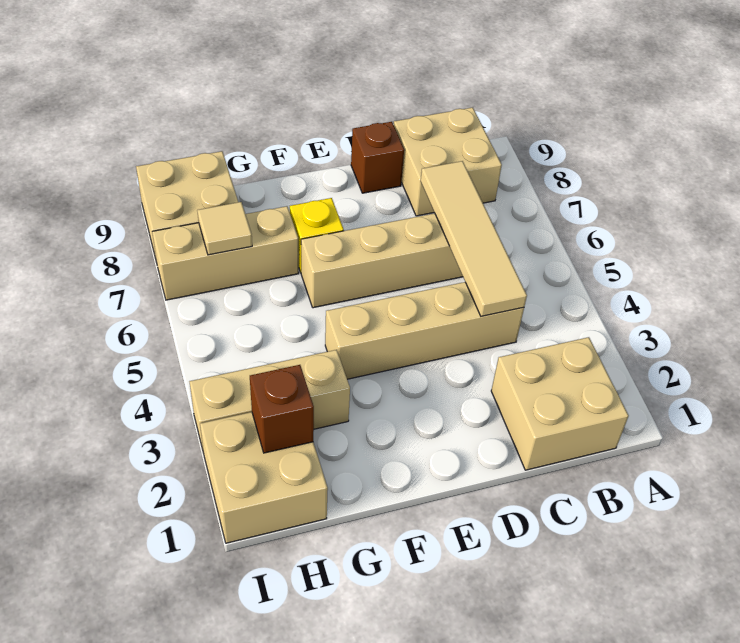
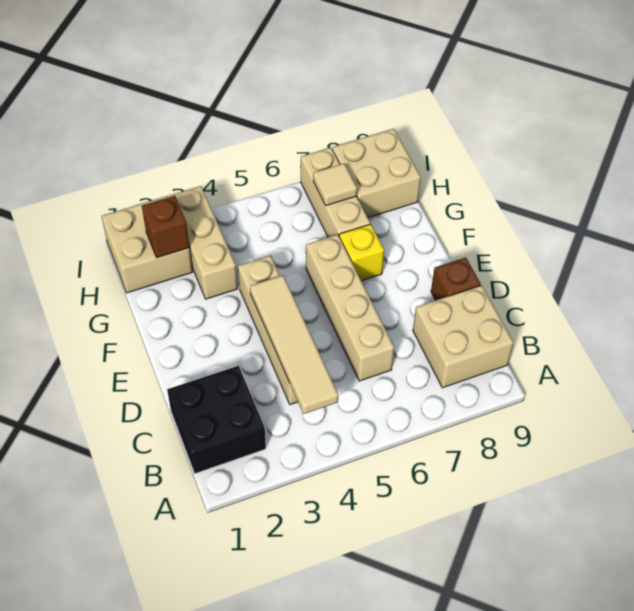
tan brick B1:C2 level 1 -> black brick B1:C2 level 1
tan tile C4:C7 level 2 -> tan tile B4:E4 level 2

